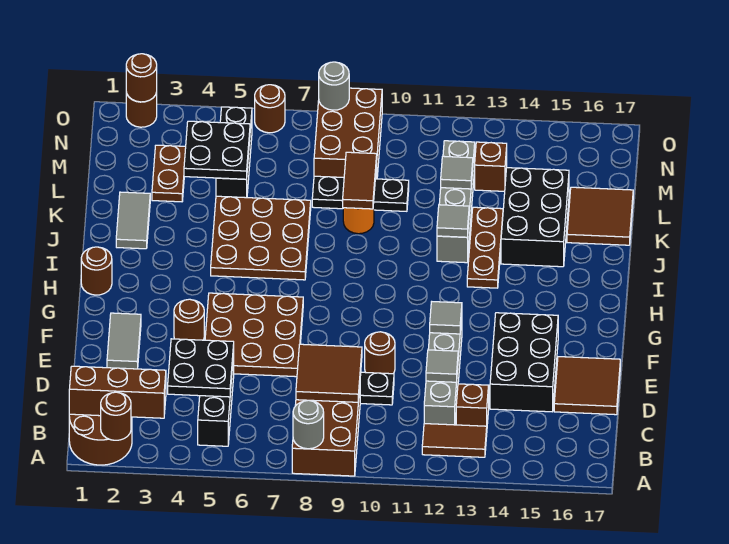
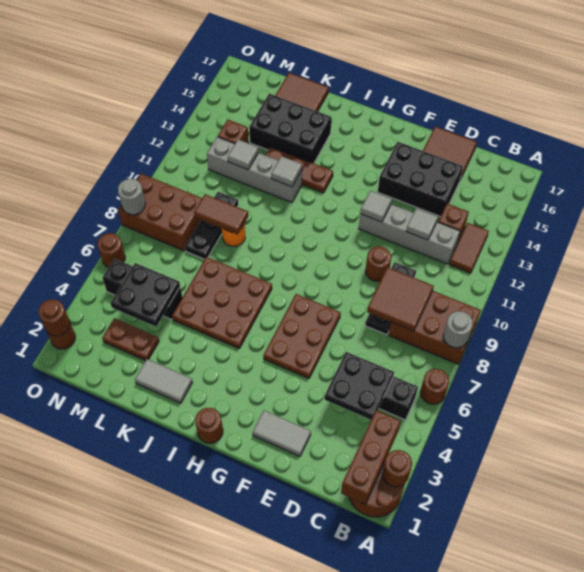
brown plate E5:G7 level 1 -> brown plate F5:G7 level 1
brown round brick F4 level 1 -> brown round brick A6 level 1

